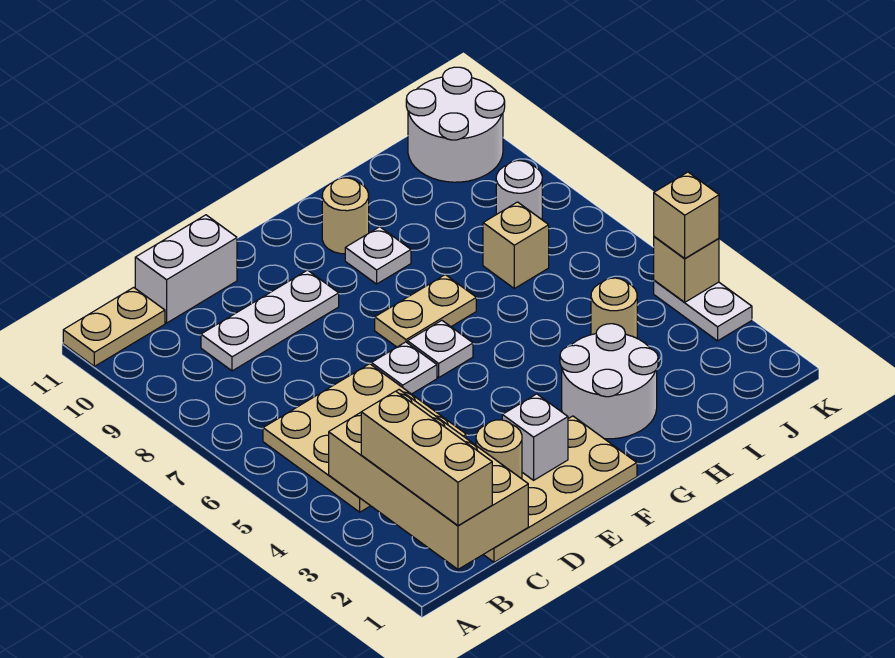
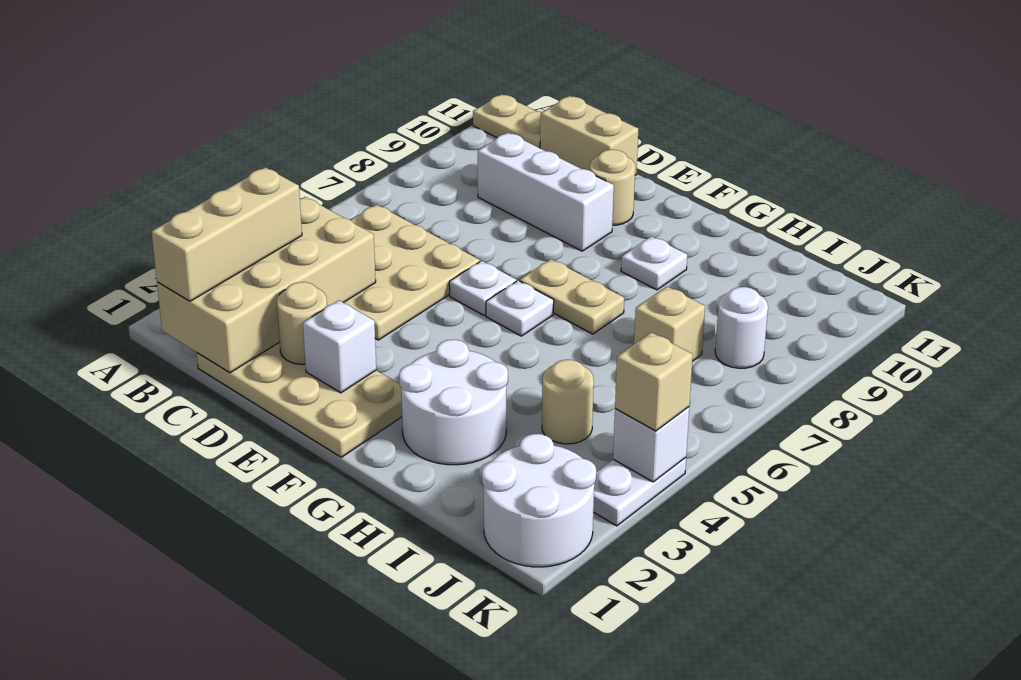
white plate C9:E9 level 1 -> white brick C9:E9 level 1
white brick C11:D11 level 1 -> tan brick C11:D11 level 1
tan round brick G10 level 1 -> tan round brick E10 level 1
white round brick J10:K11 level 1 -> white round brick J1:K2 level 1
tan brick K4 level 2 -> white brick K4 level 2

